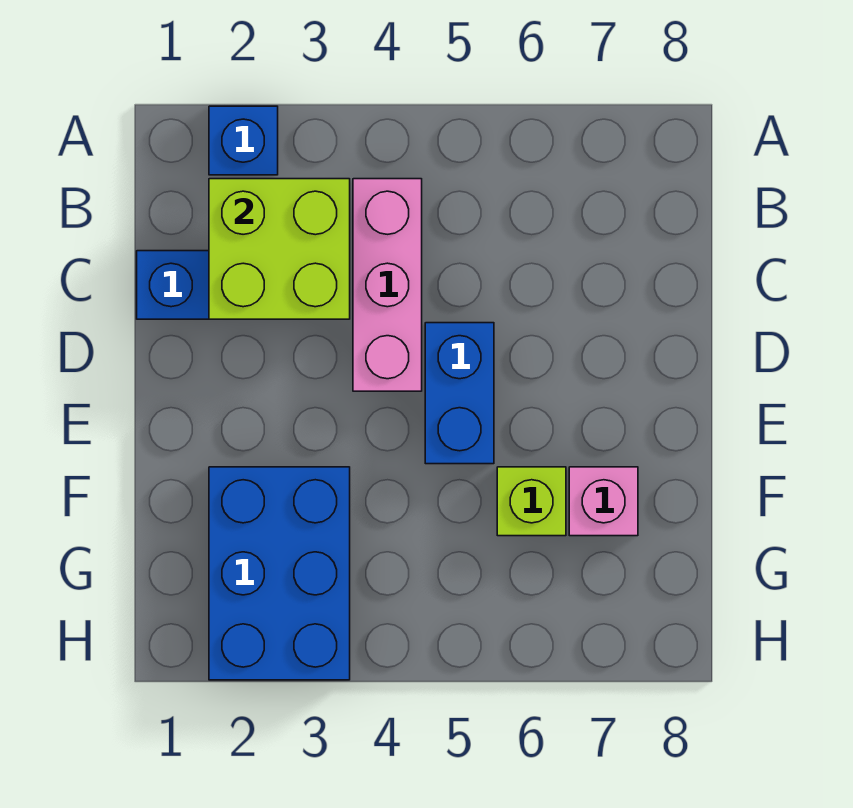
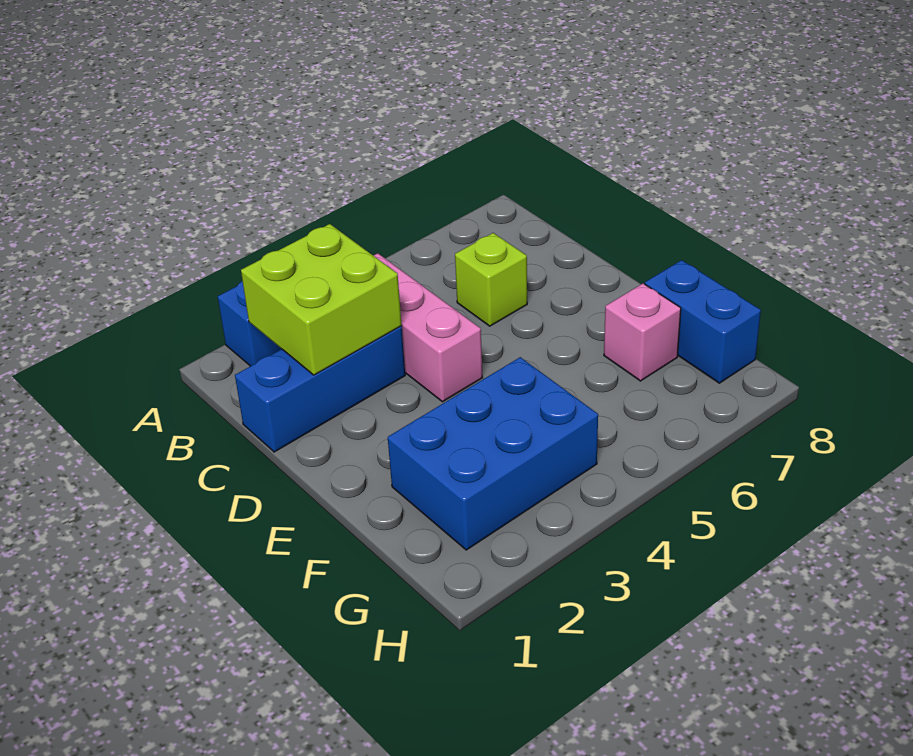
blue brick D5:E5 level 1 -> blue brick F8:G8 level 1
blue brick F2:H3 level 1 -> blue brick F2:G4 level 1
lime brick F6 level 1 -> lime brick C6 level 1

